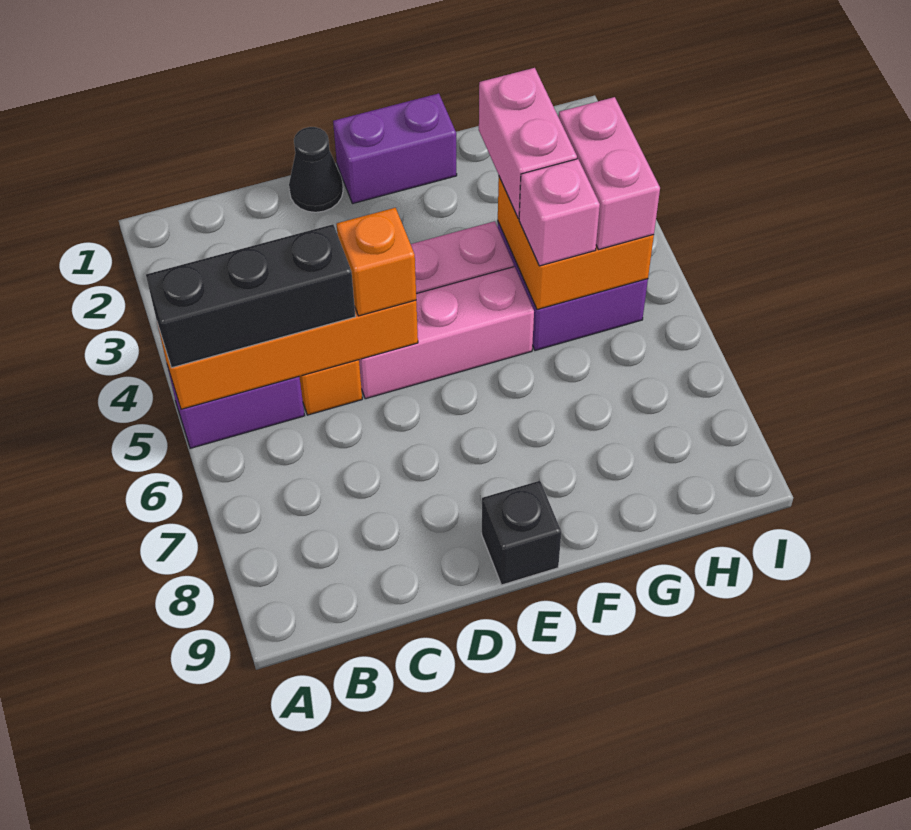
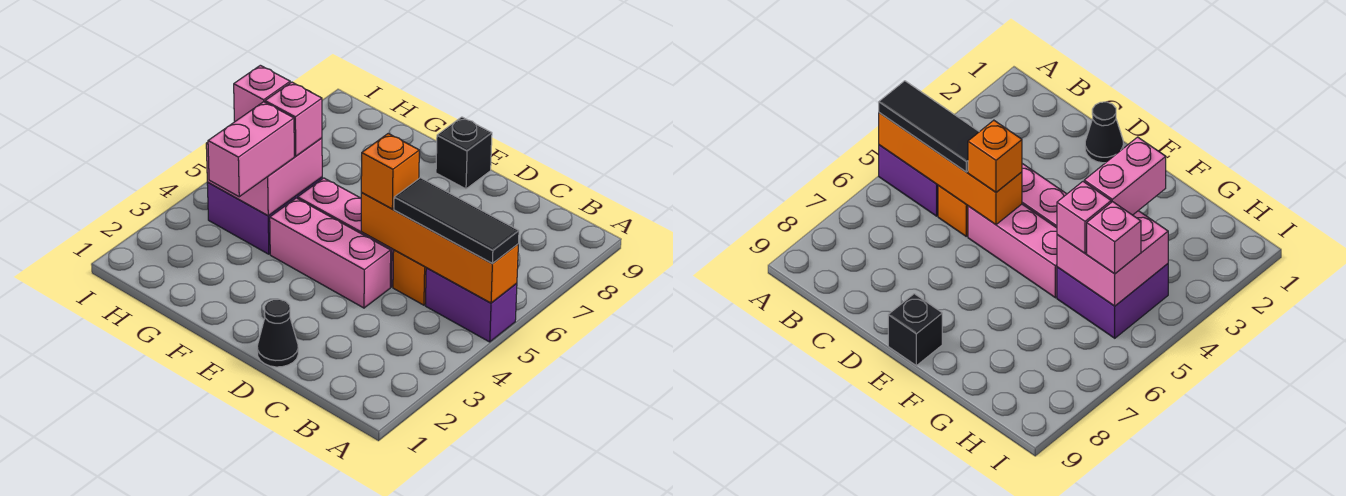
black brick A5:C5 level 3 -> black tile A5:C5 level 3
purple brick E1:F1 level 1 -> none
orange brick G4:H5 level 2 -> pink brick G4:H5 level 2
pink brick H4:H5 level 3 -> pink brick H5 level 3

